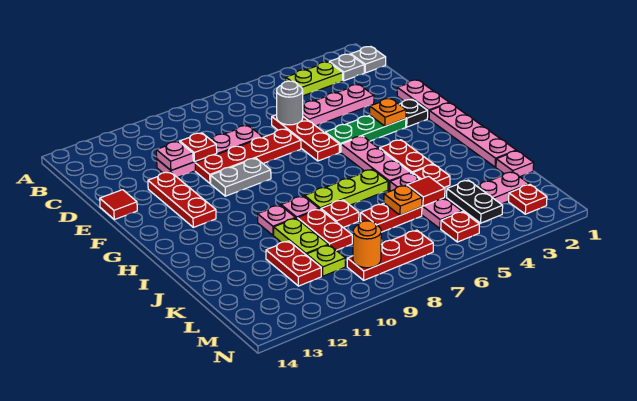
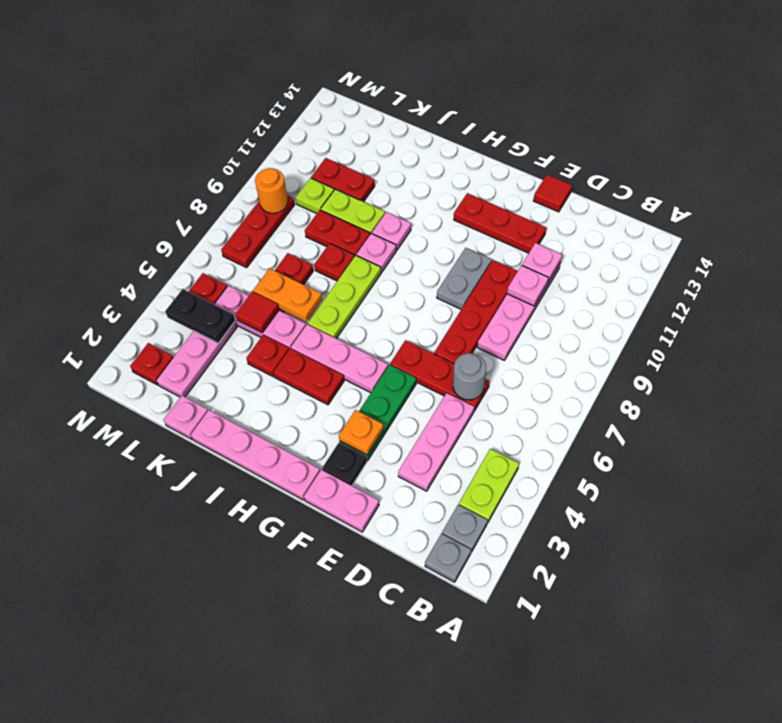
red plate D10 level 2 -> pink plate D10 level 2
orange plate K6 level 2 -> orange plate J6:K6 level 2

